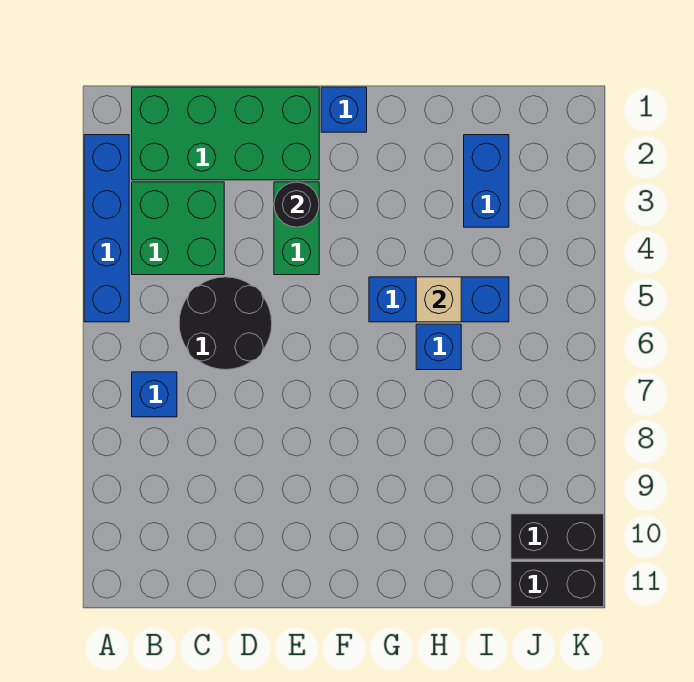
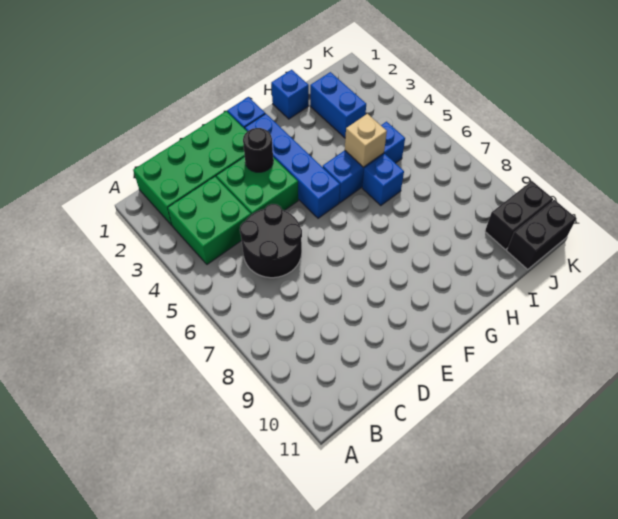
blue brick A2:A5 level 1 -> blue brick F2:F5 level 1
blue brick B7 level 1 -> blue brick H1 level 1
green brick E3:E4 level 1 -> green brick D3:E4 level 1

